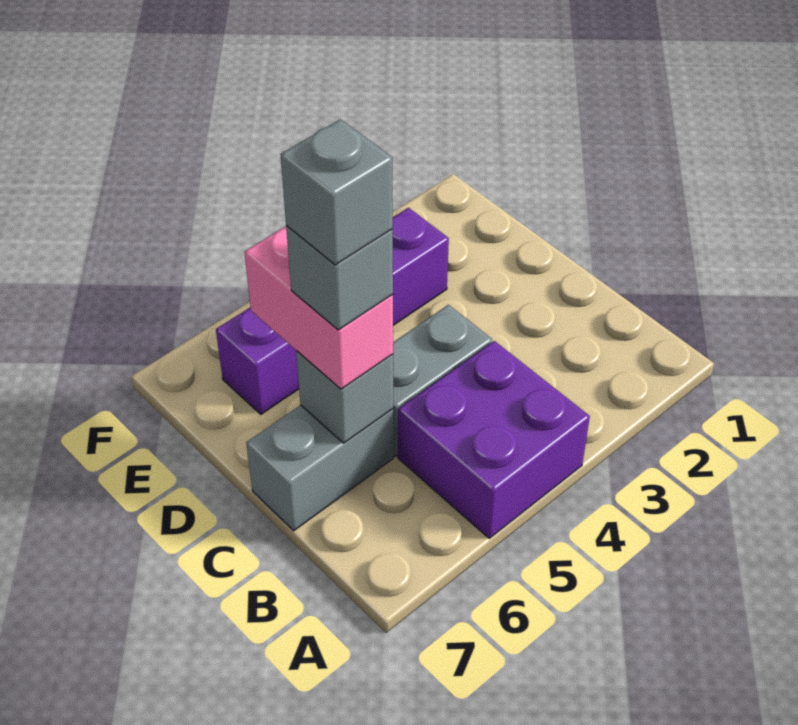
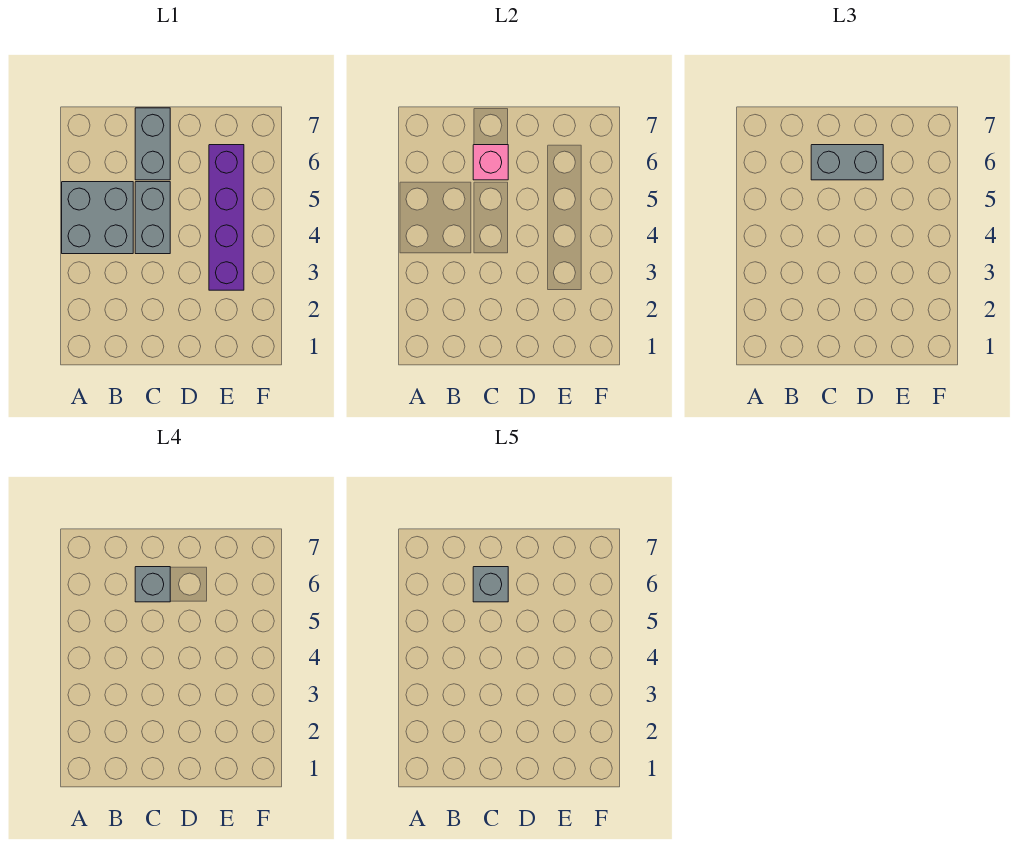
purple brick A4:B5 level 1 -> grey brick A4:B5 level 1
grey brick C6 level 2 -> pink brick C6 level 2
pink brick C6:D6 level 3 -> grey brick C6:D6 level 3

